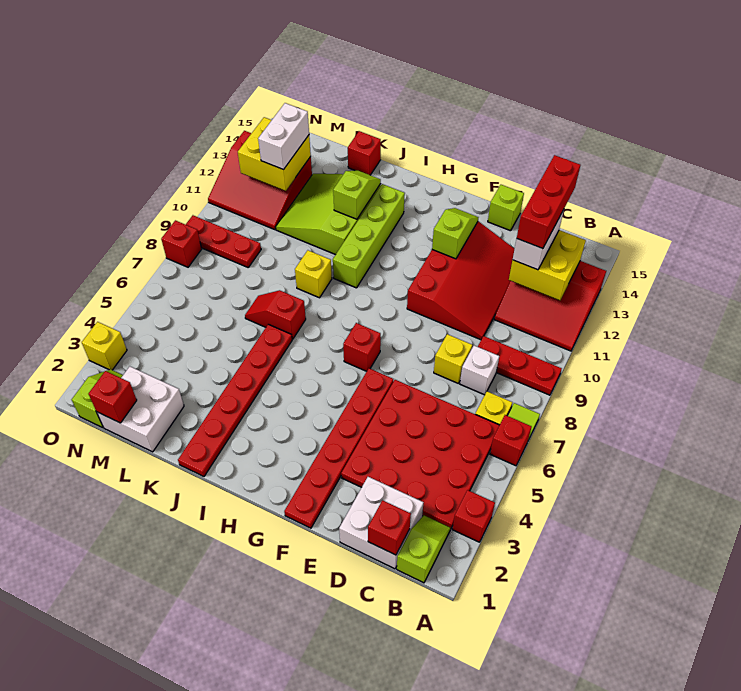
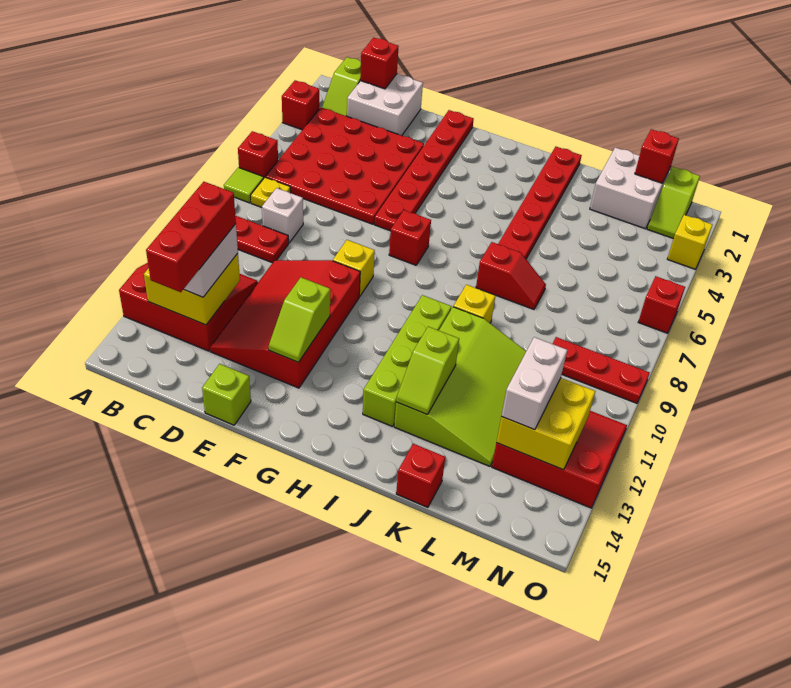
yellow brick D8 level 1 -> yellow brick F9 level 1
lime slope J11:L13 level 1 top J -> lime slope J10:L13 level 1 top J
red brick O8 level 1 -> red brick O6 level 1

